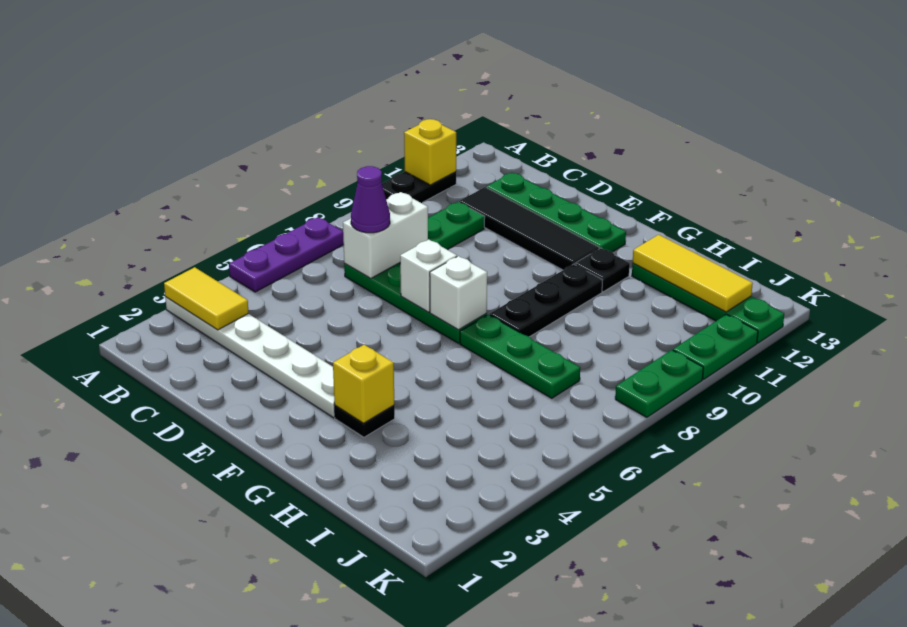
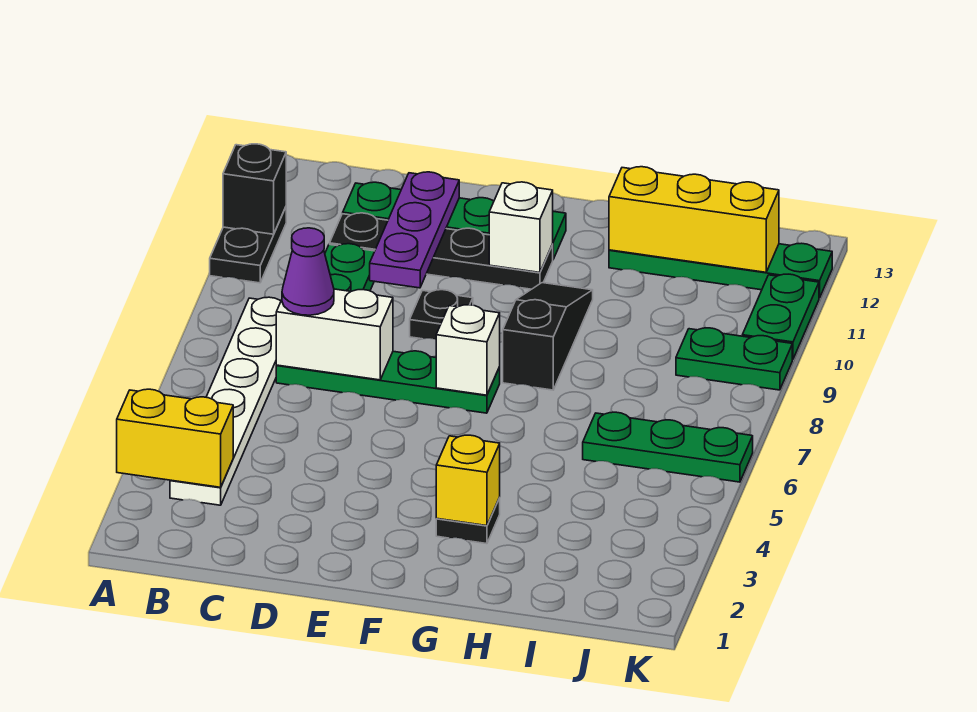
white plate A3:F3 level 1 -> white plate B3:B8 level 1
yellow tile A3:B3 level 2 -> yellow brick A3:B3 level 2
purple plate A5:A7 level 1 -> purple plate D10:D12 level 2
yellow brick A11 level 2 -> black brick A11 level 2
white brick C7:C8 level 2 -> white brick C7:D7 level 2
black tile C11:F11 level 1 -> black plate C11:F11 level 1
white brick E7 level 2 -> white brick F11 level 2
green plate G7:I7 level 1 -> green plate I6:K6 level 1
black plate G8:G10 level 1 -> black slope G8:G10 level 1 top 8
black plate G11 level 1 -> black plate E9 level 1
yellow tile H12:J12 level 2 -> yellow brick H12:J12 level 2
green plate K8:K9 level 1 -> green plate J9:K9 level 1

